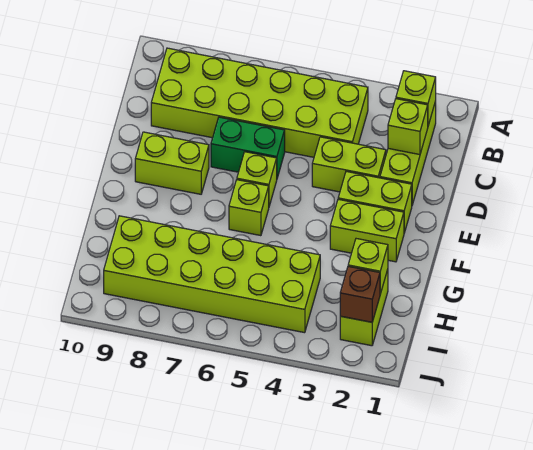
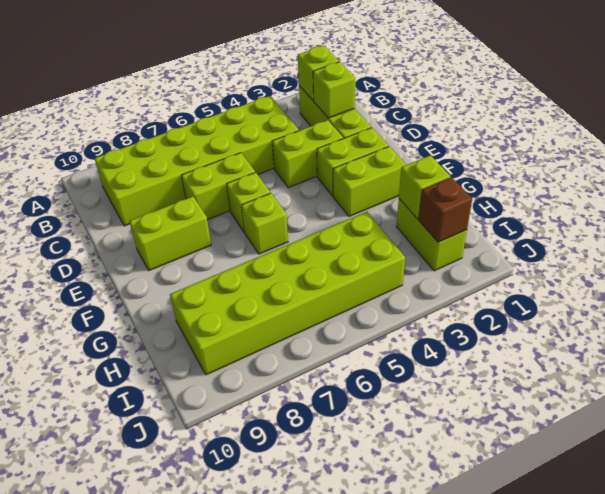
green brick D6:D7 level 1 -> lime brick D6:D7 level 1

